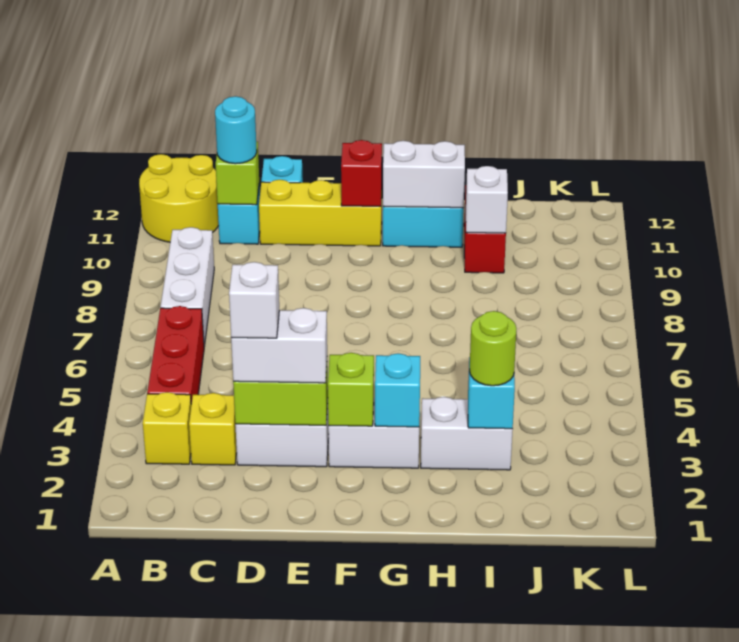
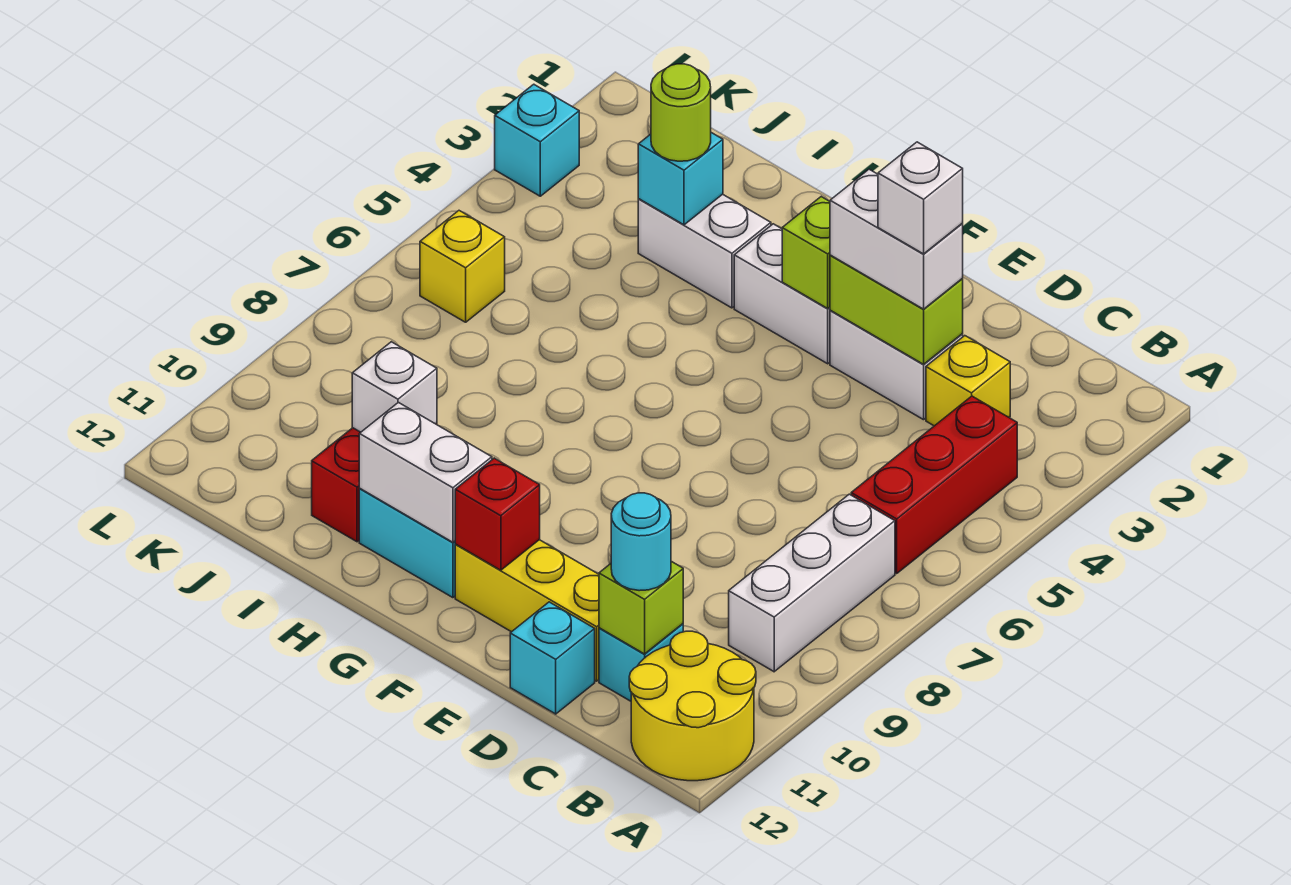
yellow brick B3 level 1 -> yellow brick K6 level 1
cyan brick G3 level 2 -> cyan brick L3 level 1

